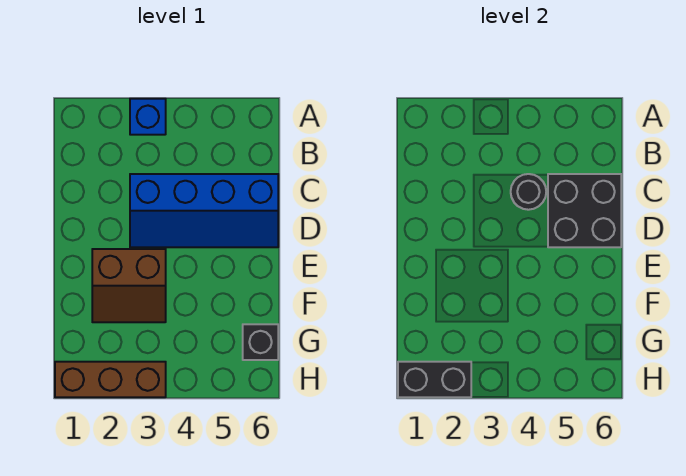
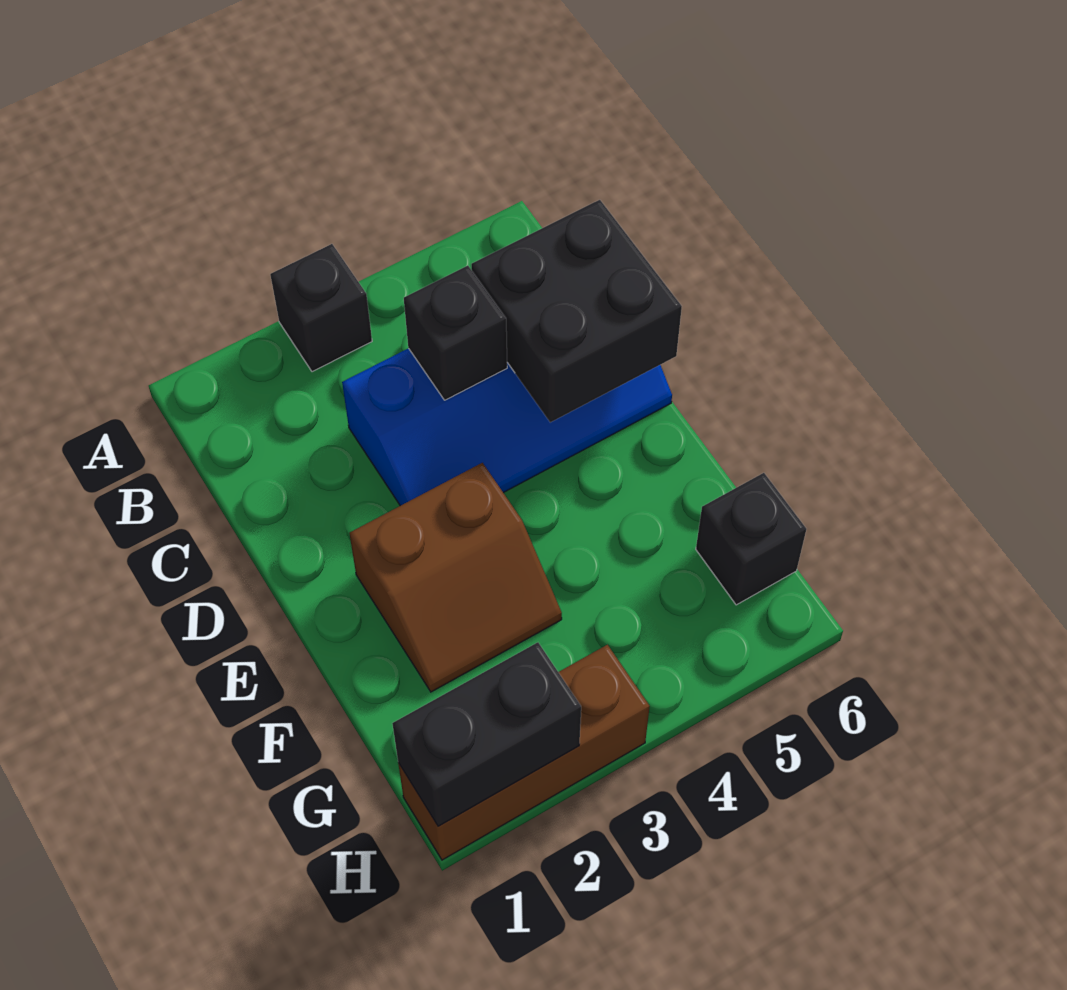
blue brick A3 level 1 -> black brick A3 level 1
black round brick C4 level 2 -> black brick C4 level 2

